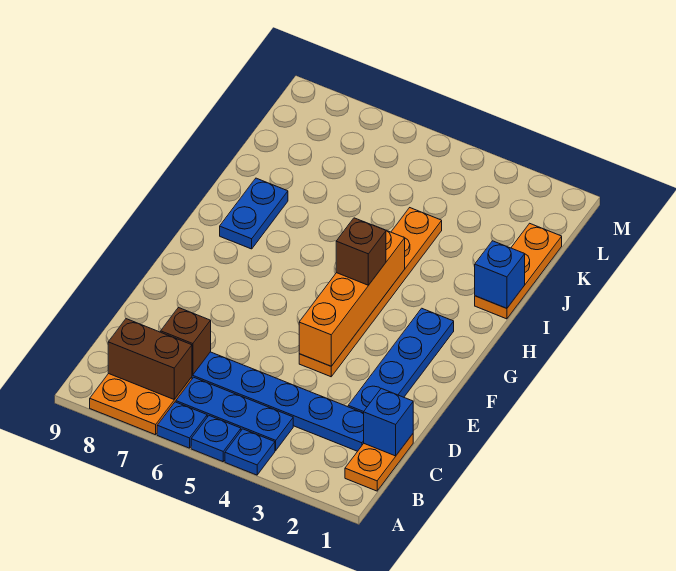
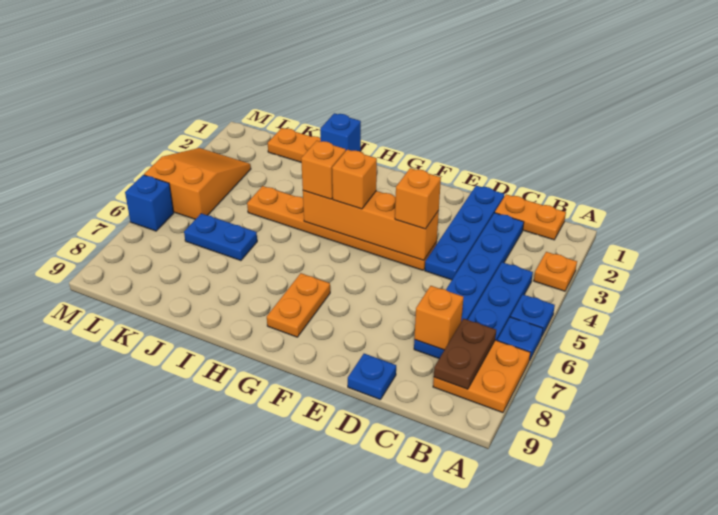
none -> orange plate A3 level 1
blue plate A4 level 1 -> blue plate D9 level 1
brown brick B7:B8 level 2 -> brown plate B7:B8 level 2
blue brick C1 level 2 -> blue brick M6 level 1
brown brick C7 level 2 -> orange brick C7 level 2
blue plate D2:G2 level 1 -> blue plate D1:D4 level 1
none -> orange brick E4 level 3
brown brick G4 level 3 -> orange brick G4 level 3
none -> orange plate G7:G8 level 1
none -> orange brick H4 level 3
blue plate H8:I8 level 1 -> blue plate J6:K6 level 1
none -> orange slope L3:M5 level 1 top 5

